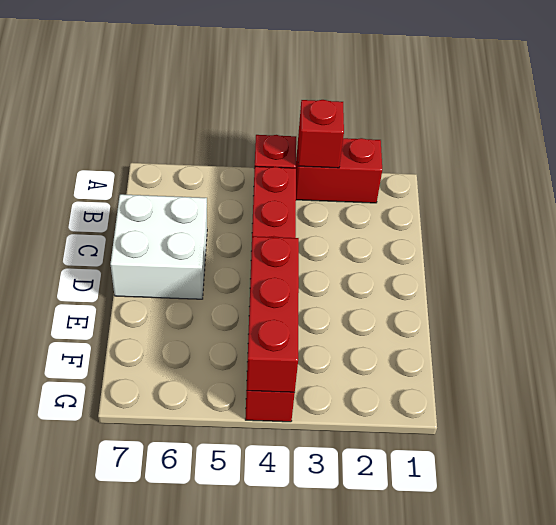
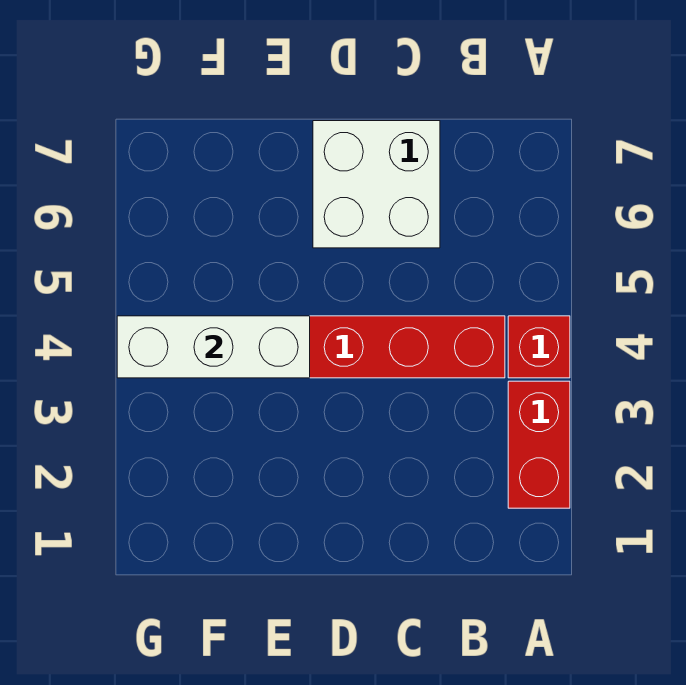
red brick A3 level 2 -> none
red brick E4:G4 level 2 -> white brick E4:G4 level 2

